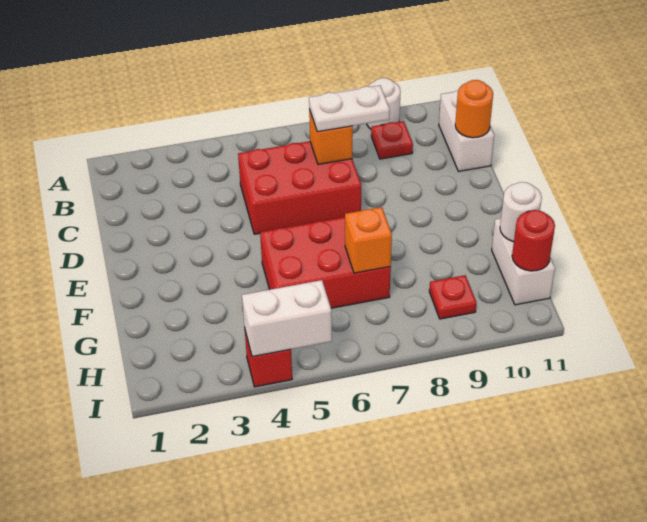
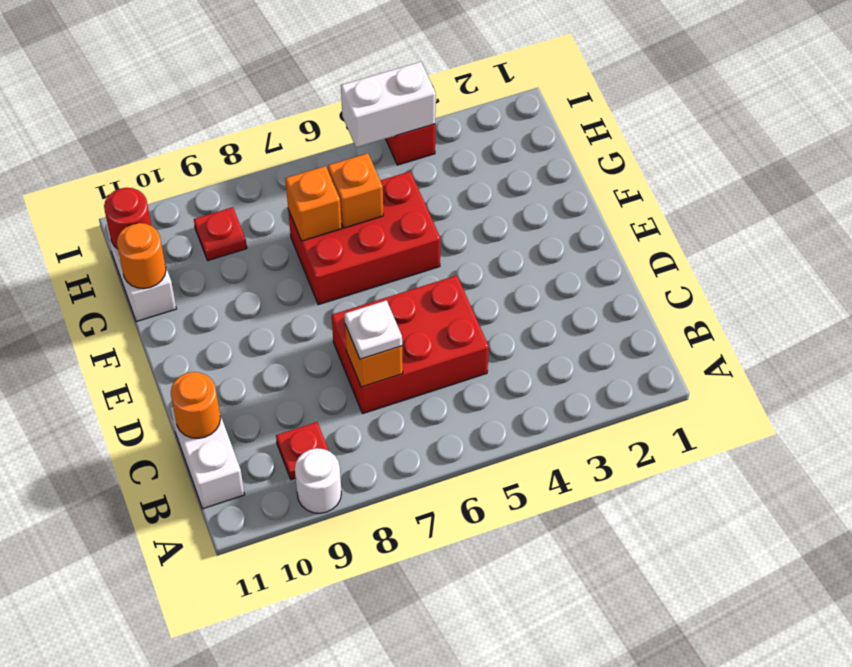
white plate C7:C8 level 3 -> white plate C7 level 3
none -> orange brick G6 level 2
white round brick G11 level 2 -> orange round brick G11 level 2

